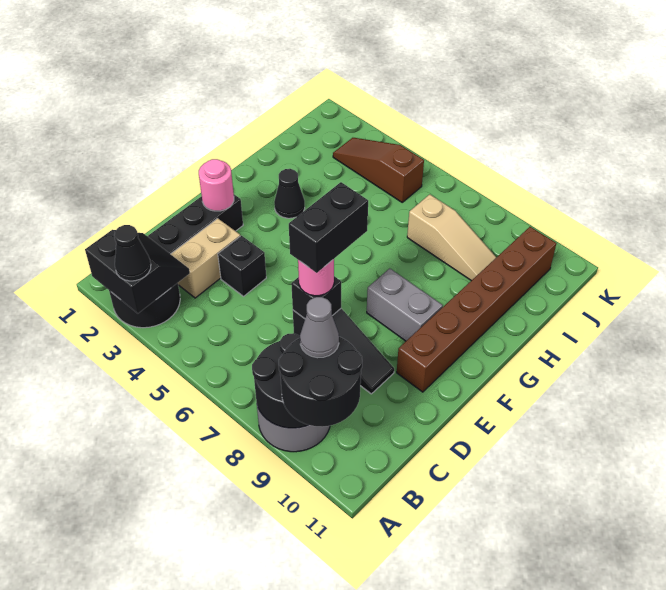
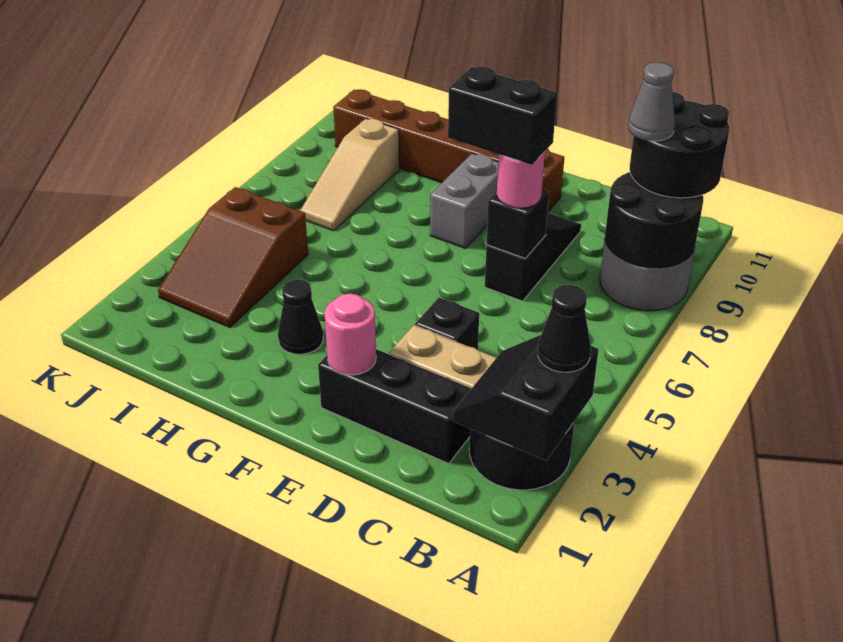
tan slope I7:I9 level 1 top 7 -> tan slope I7:I9 level 1 top 9
brown slope J3:J5 level 1 top 5 -> brown slope I3:J5 level 1 top 5

